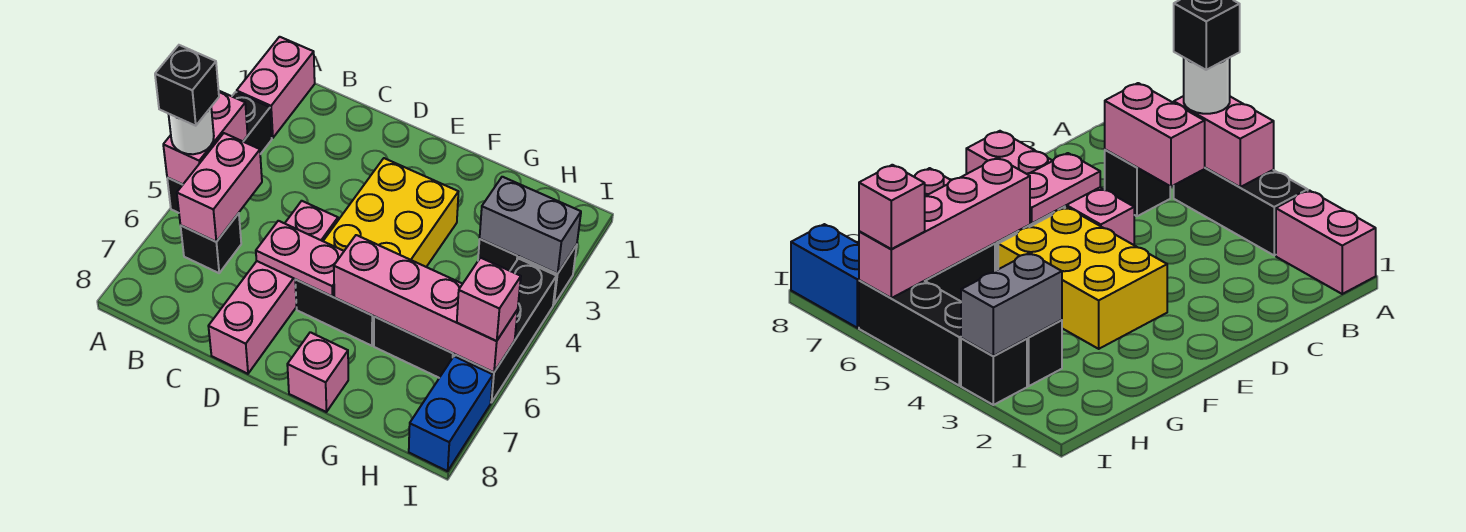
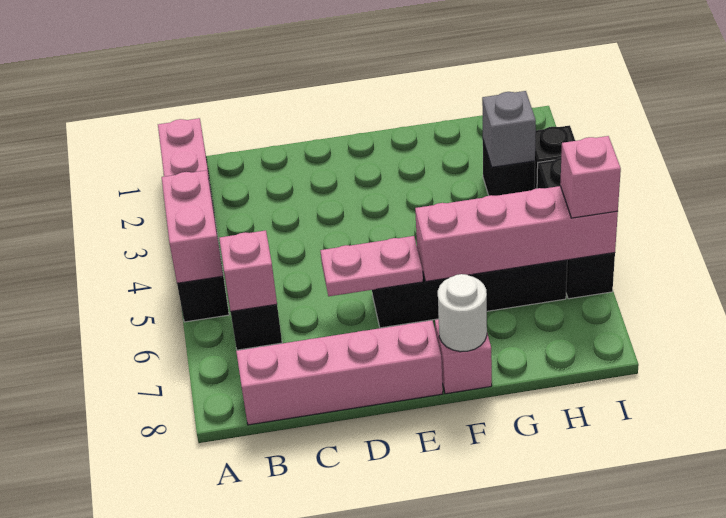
white round brick A5 level 3 -> white round brick F8 level 2
black brick A5 level 4 -> none
pink brick B5:B6 level 2 -> pink brick B6 level 2
pink brick D5:D8 level 1 -> pink brick B8:E8 level 1
yellow brick E3:F5 level 1 -> none
grey brick H3:I3 level 2 -> grey brick H3 level 2
blue brick I7:I8 level 1 -> none

